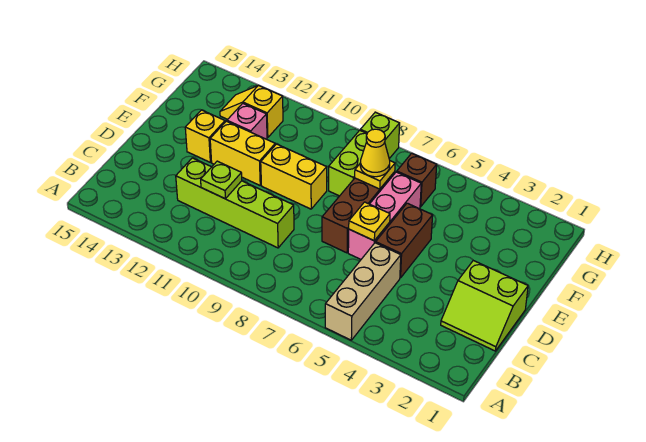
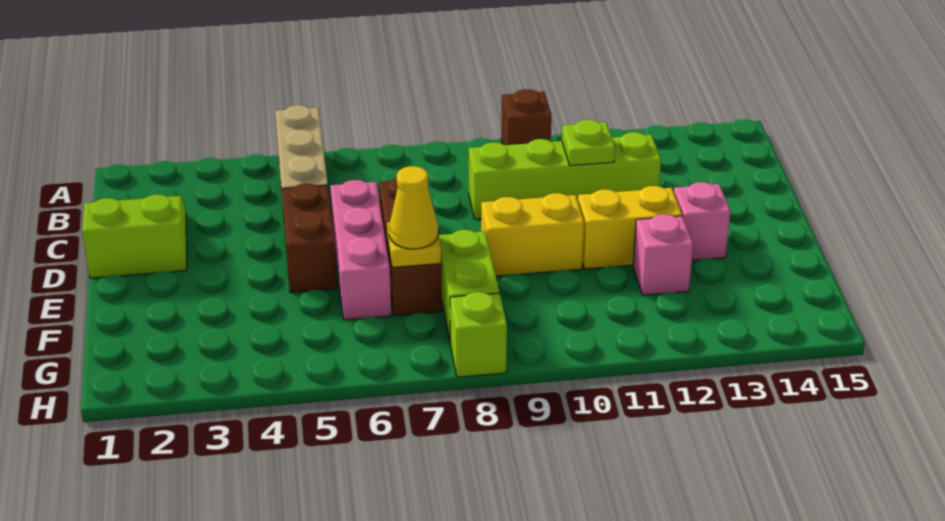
yellow plate D6 level 2 -> none
yellow brick E13 level 1 -> pink brick E13 level 1
brown brick G6 level 1 -> brown brick A10 level 1
yellow slope G12:G13 level 1 top 12 -> none

